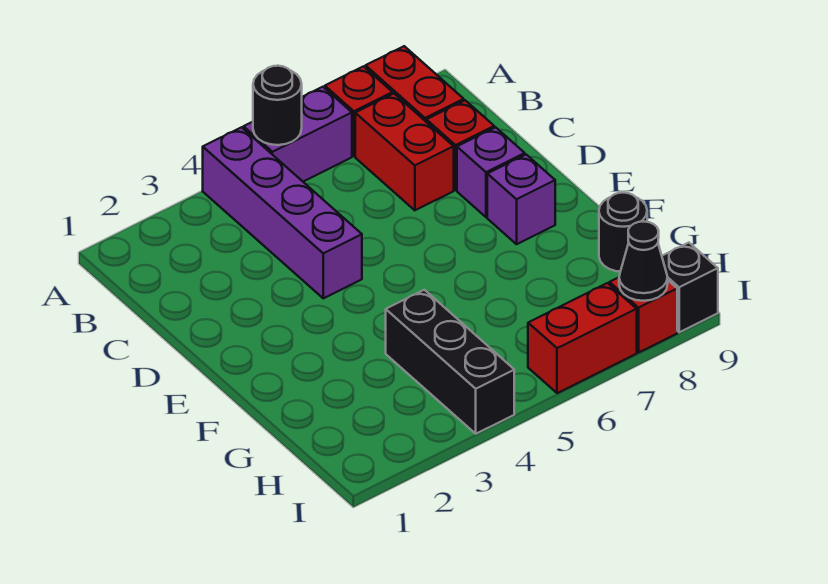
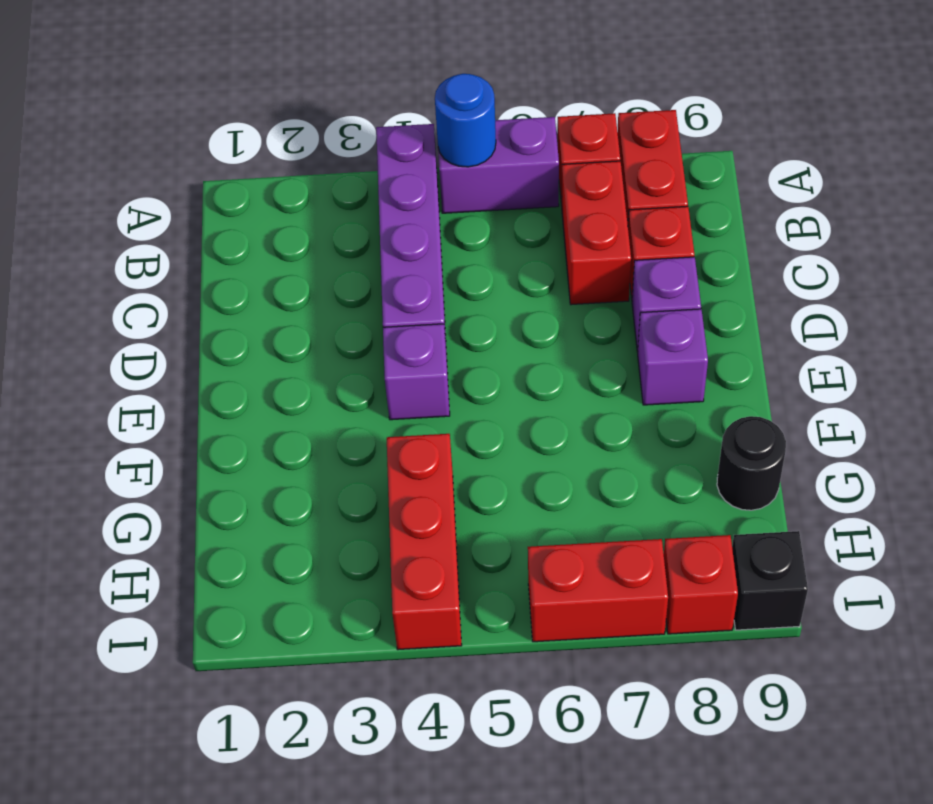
black round brick A5 level 2 -> blue round brick A5 level 2
none -> purple brick E4 level 1
black brick G4:I4 level 1 -> red brick G4:I4 level 1
black cone I8 level 2 -> none

